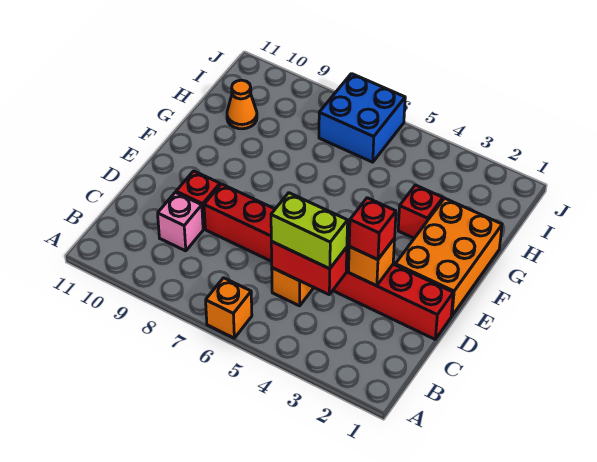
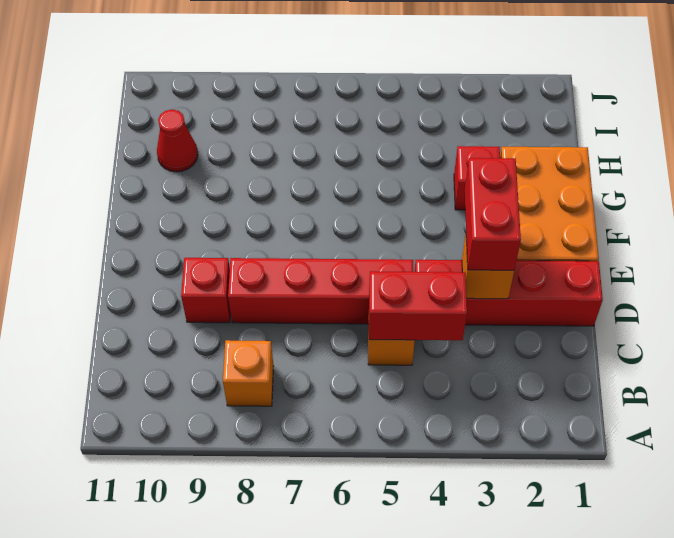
orange brick A6 level 1 -> orange brick B8 level 1
lime brick C4:C5 level 3 -> none
pink brick C9 level 1 -> none
red brick D3 level 3 -> red brick D3:E3 level 3
orange cone H10 level 1 -> red cone H10 level 1
blue brick I6:J7 level 1 -> none

